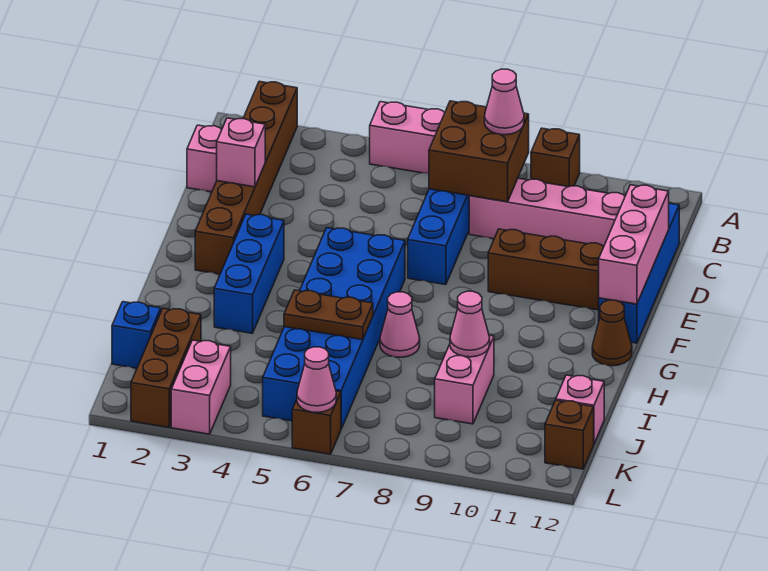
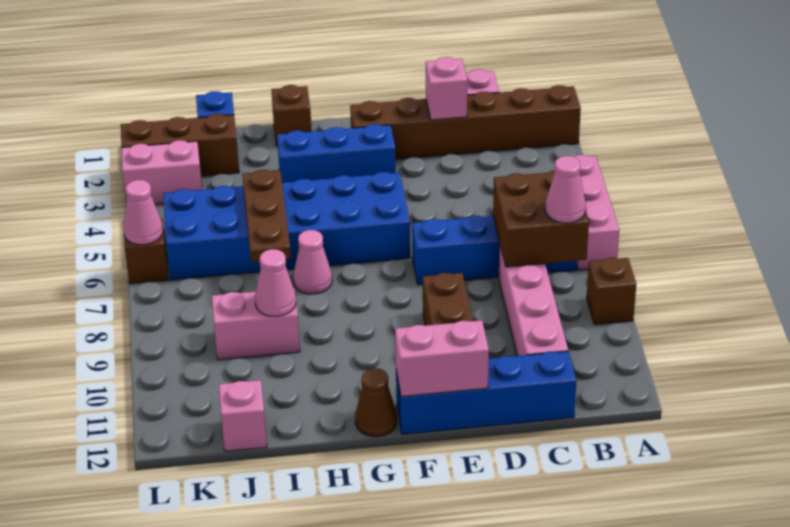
pink brick D12:F12 level 2 -> pink brick E12:F12 level 2
brown plate I5:I6 level 2 -> brown plate I5:I7 level 2
brown brick K12 level 1 -> brown brick H1 level 1

